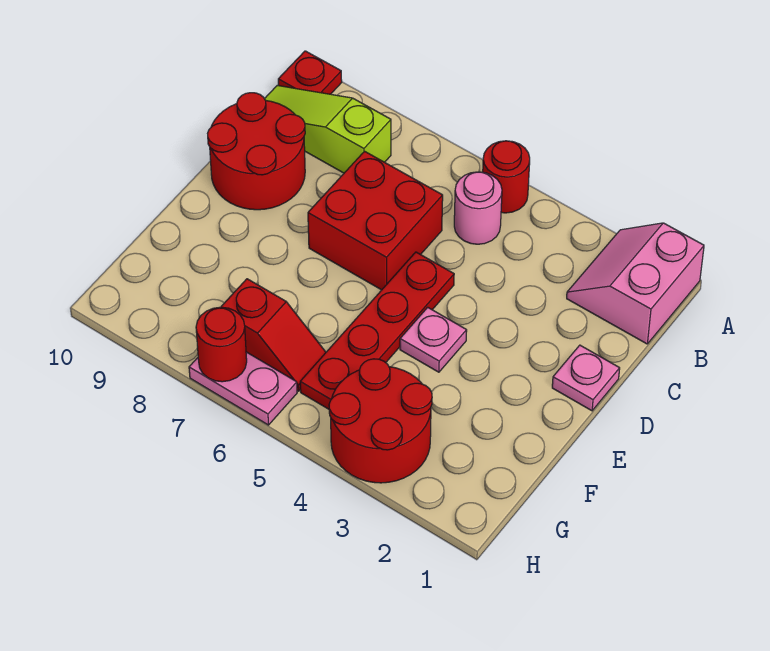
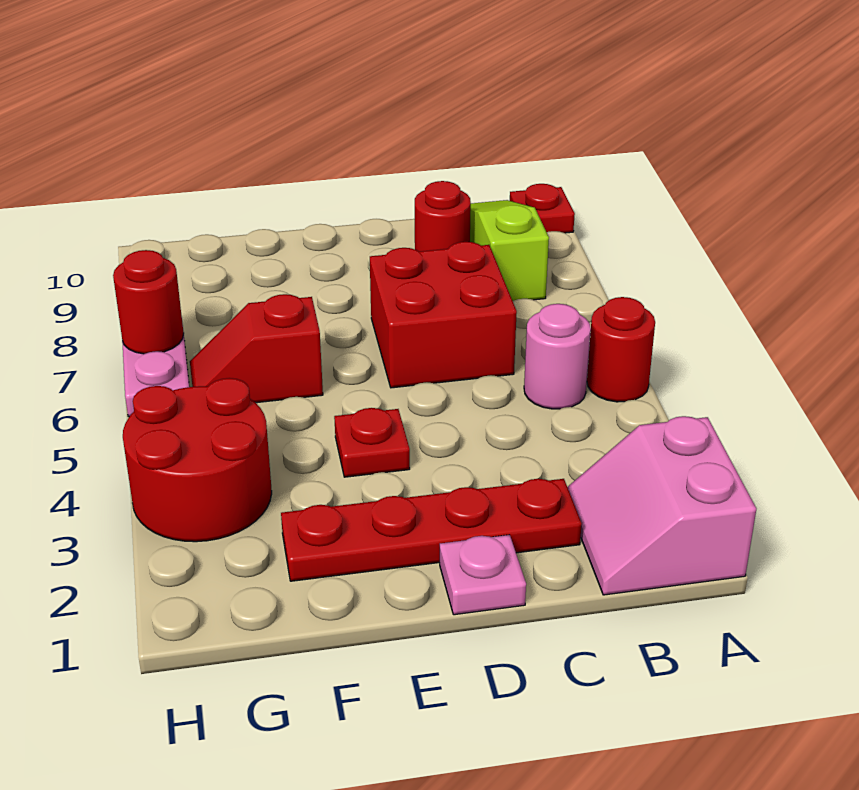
pink slope A1:B2 level 1 top 1 -> pink slope A1:B2 level 1 top A
red round brick C9:D10 level 1 -> red round brick C9 level 1
red plate D5:G5 level 1 -> red plate C2:F2 level 1
pink plate E4 level 1 -> red plate E4 level 1
red slope G6:G7 level 1 top 7 -> red slope F6:G6 level 1 top F

